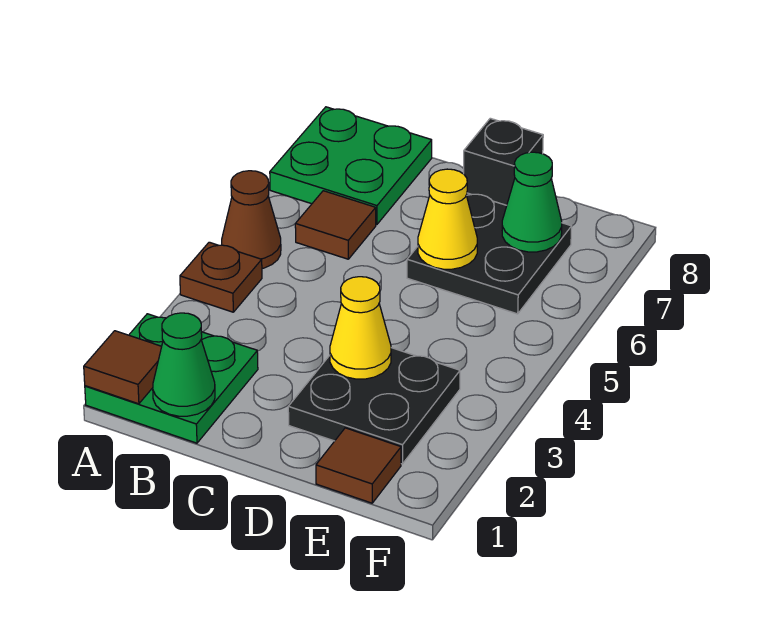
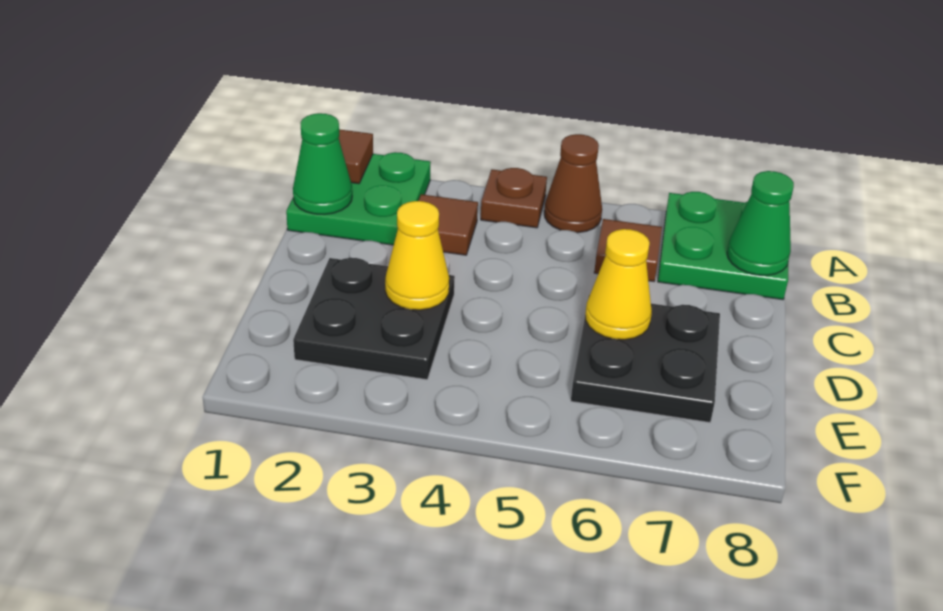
black brick D8 level 1 -> none
brown tile E1 level 1 -> brown tile B3 level 1
green cone E7 level 2 -> green cone B8 level 2

